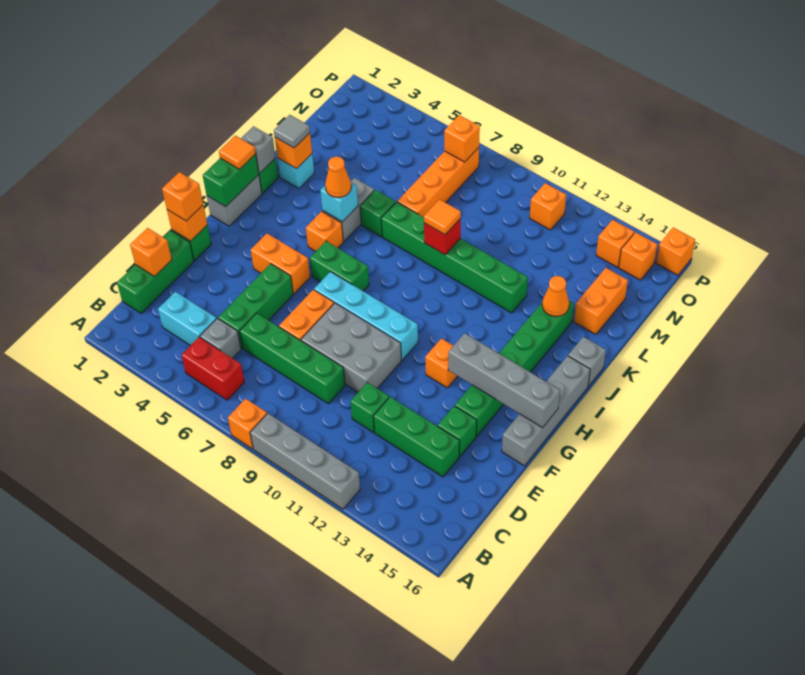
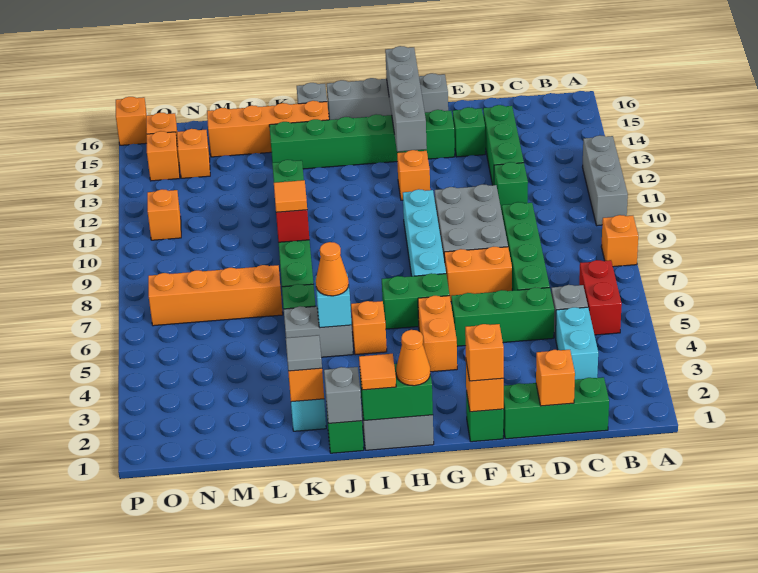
grey brick A9:A12 level 1 -> grey brick A10:A12 level 1
green brick H6:H7 level 1 -> green brick G6:H6 level 1
orange cone K14 level 2 -> orange cone H1 level 3
orange brick L15:M15 level 1 -> orange brick J15:M15 level 1
orange brick O7 level 2 -> orange brick N14 level 1

